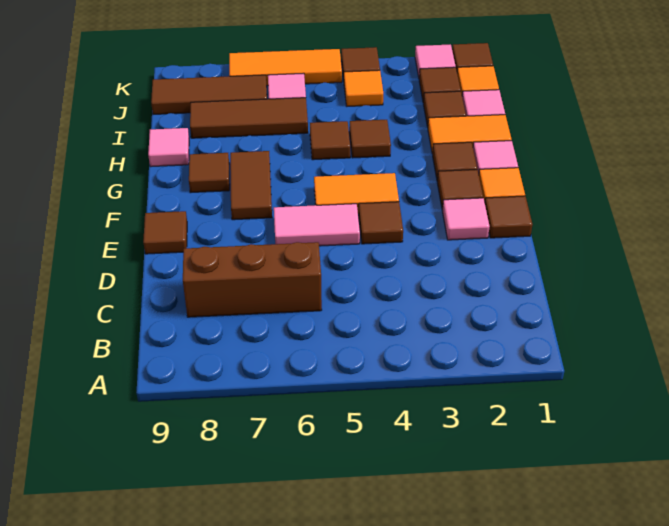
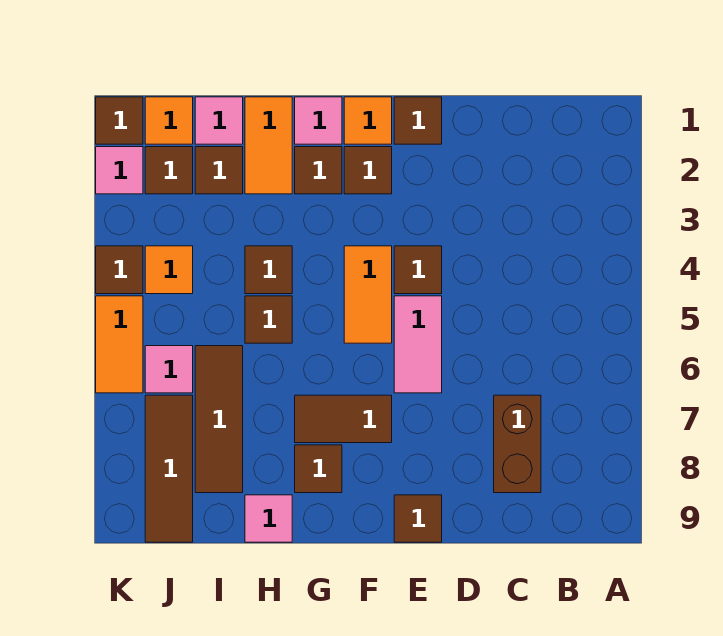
brown brick C6:C8 level 1 -> brown brick C7:C8 level 1
pink tile E2 level 1 -> none
orange tile K5:K7 level 1 -> orange tile K5:K6 level 1

